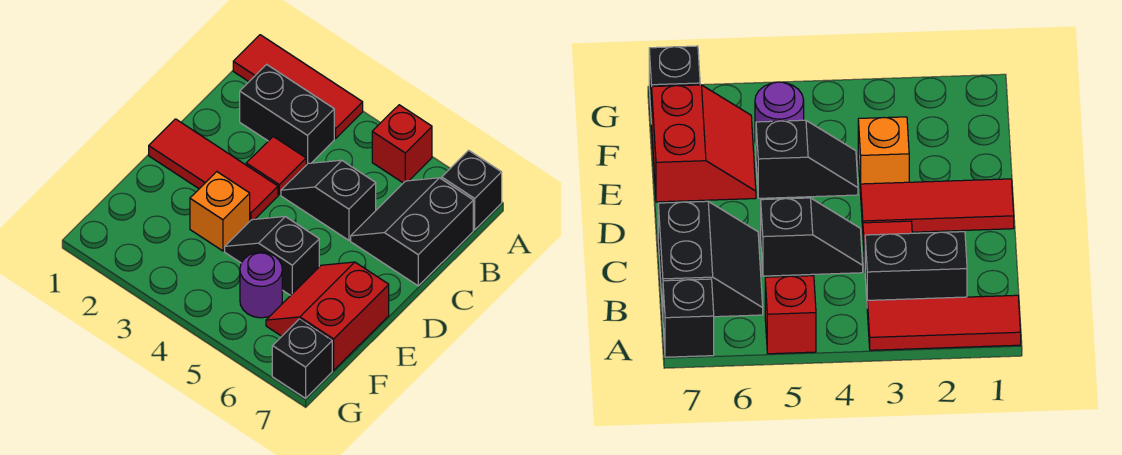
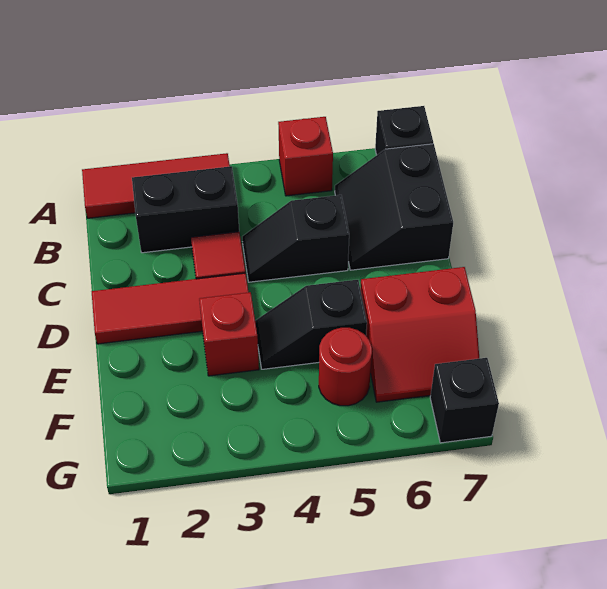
orange brick E3 level 1 -> red brick E3 level 1
red slope E6:F7 level 1 top 7 -> red slope E6:F7 level 1 top E
purple round brick F5 level 1 -> red round brick F5 level 1

